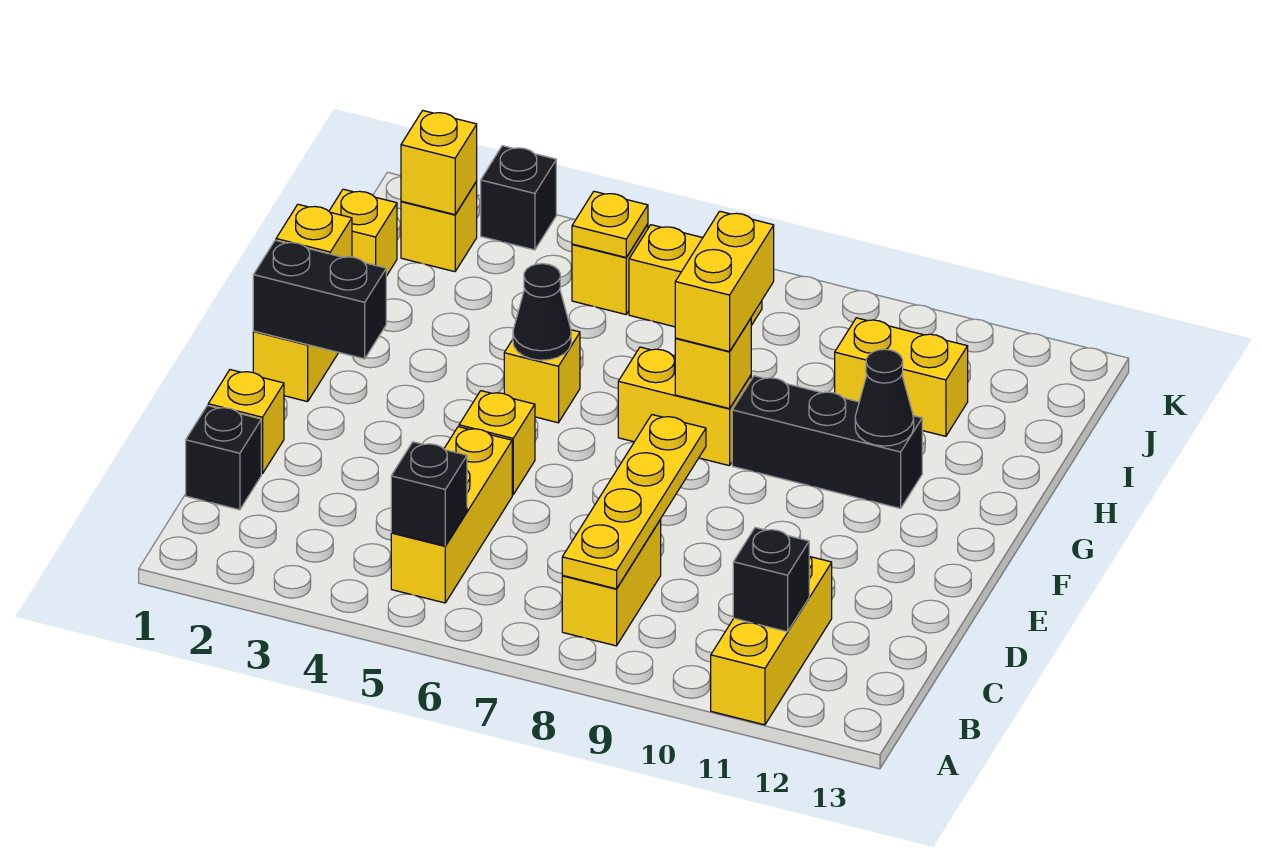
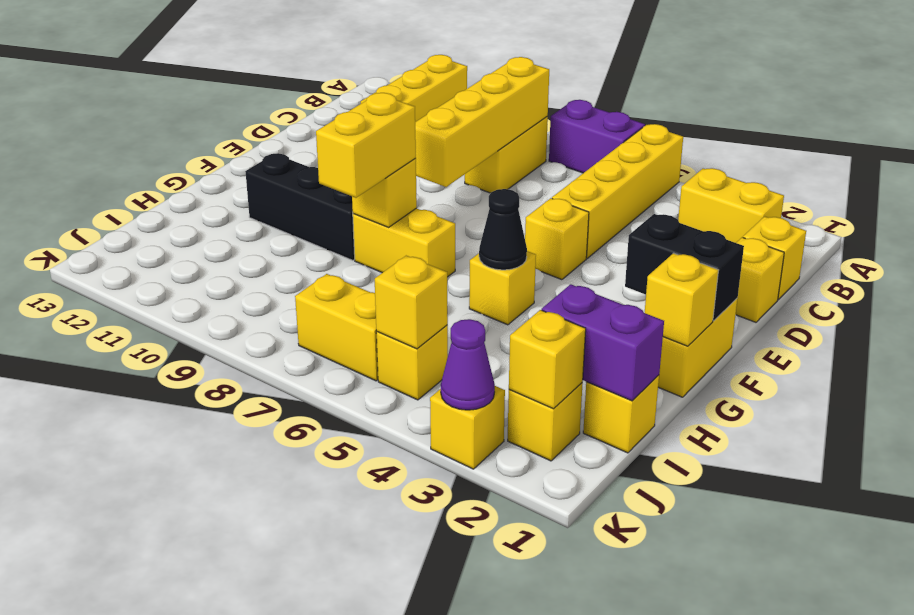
none -> purple brick A6:A7 level 1
yellow brick B5:D5 level 1 -> yellow brick A5:D5 level 1
black brick B5 level 2 -> none
yellow plate B8:E8 level 2 -> yellow brick B8:E8 level 2
black brick B11 level 2 -> none
black brick C1 level 1 -> yellow brick C1 level 1
black cone G11 level 2 -> none
none -> purple brick I1:I2 level 2
yellow brick I10:I11 level 1 -> yellow brick B2:B3 level 1
yellow plate J5 level 2 -> yellow brick J5 level 2
black brick K3 level 1 -> yellow brick K3 level 1
none -> purple cone K3 level 2

